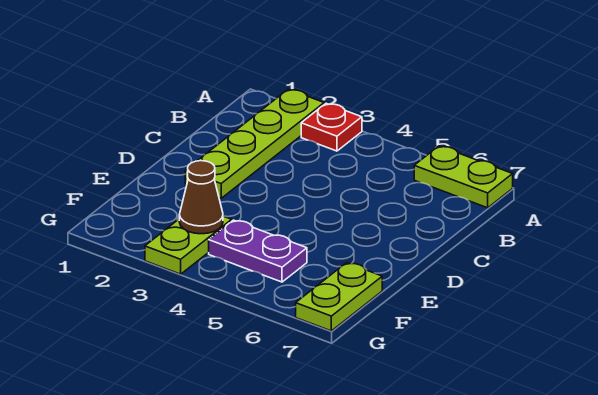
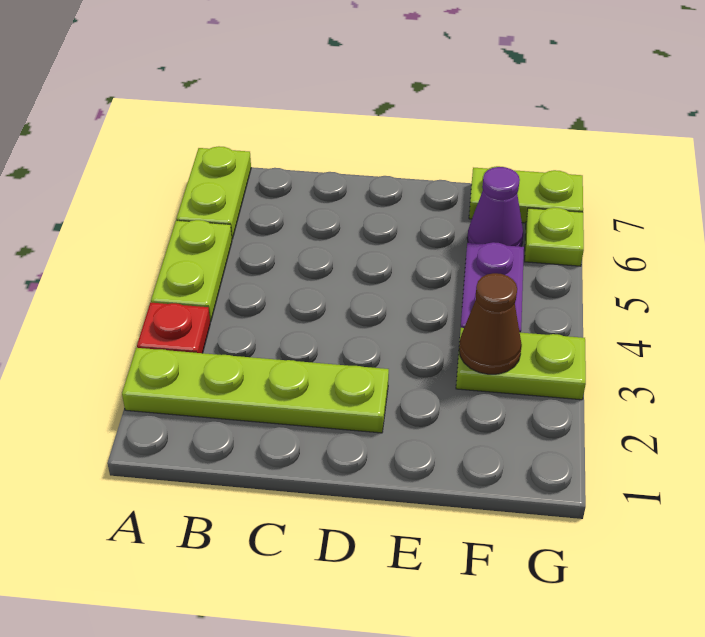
none -> lime plate A4:A5 level 1
none -> purple cone F6 level 1
none -> lime plate G6 level 1

